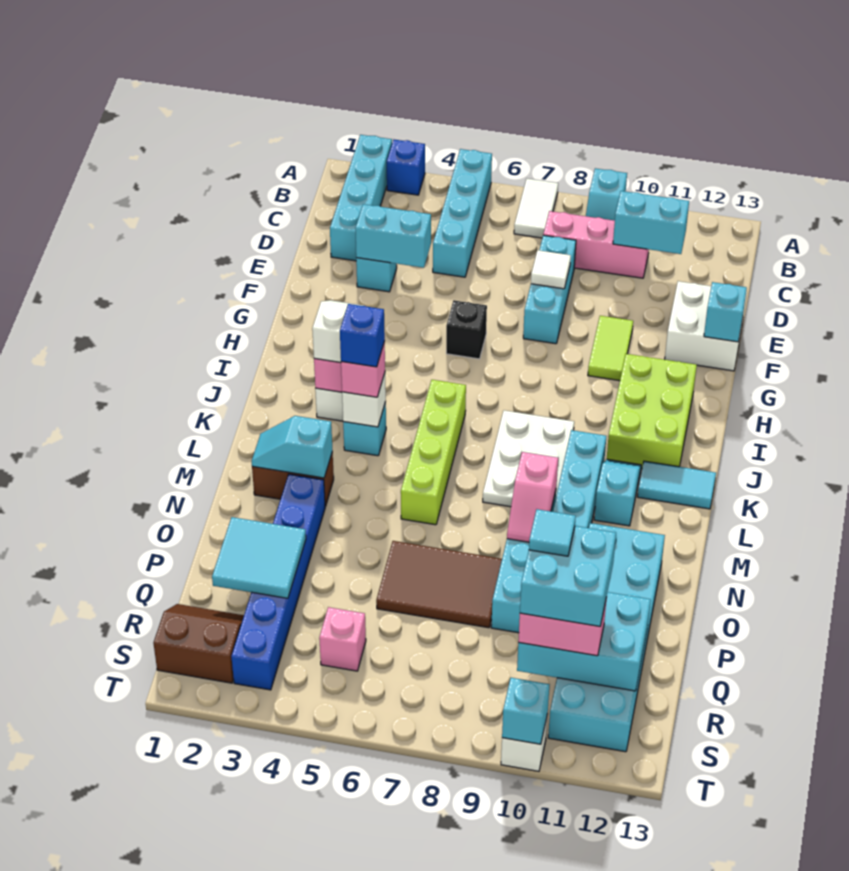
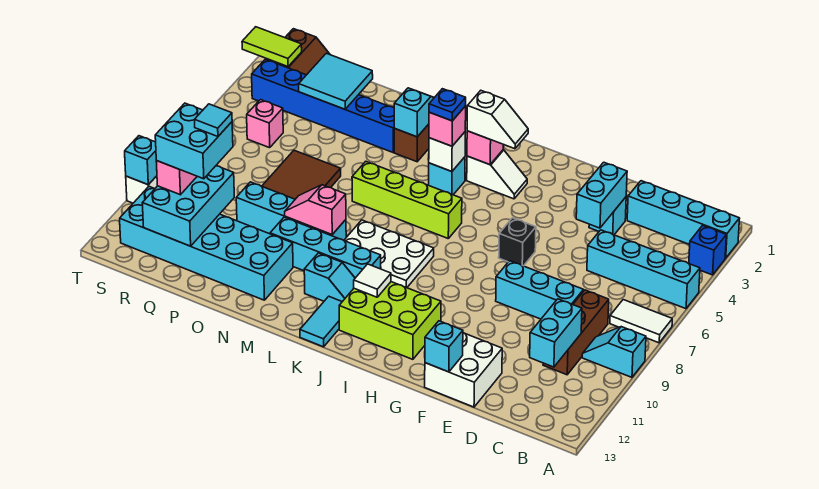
pink brick C8:C10 level 1 -> brown brick C8:C10 level 1
white tile E8 level 2 -> white tile J11 level 2
lime tile F10:G10 level 1 -> lime tile S2:T2 level 2
blue brick K4 level 4 -> blue plate K4 level 4

